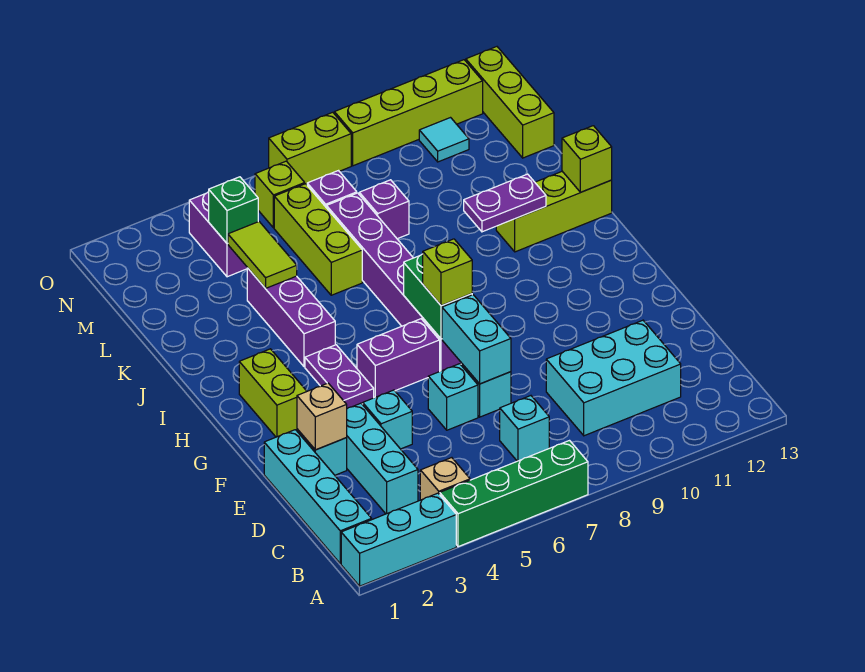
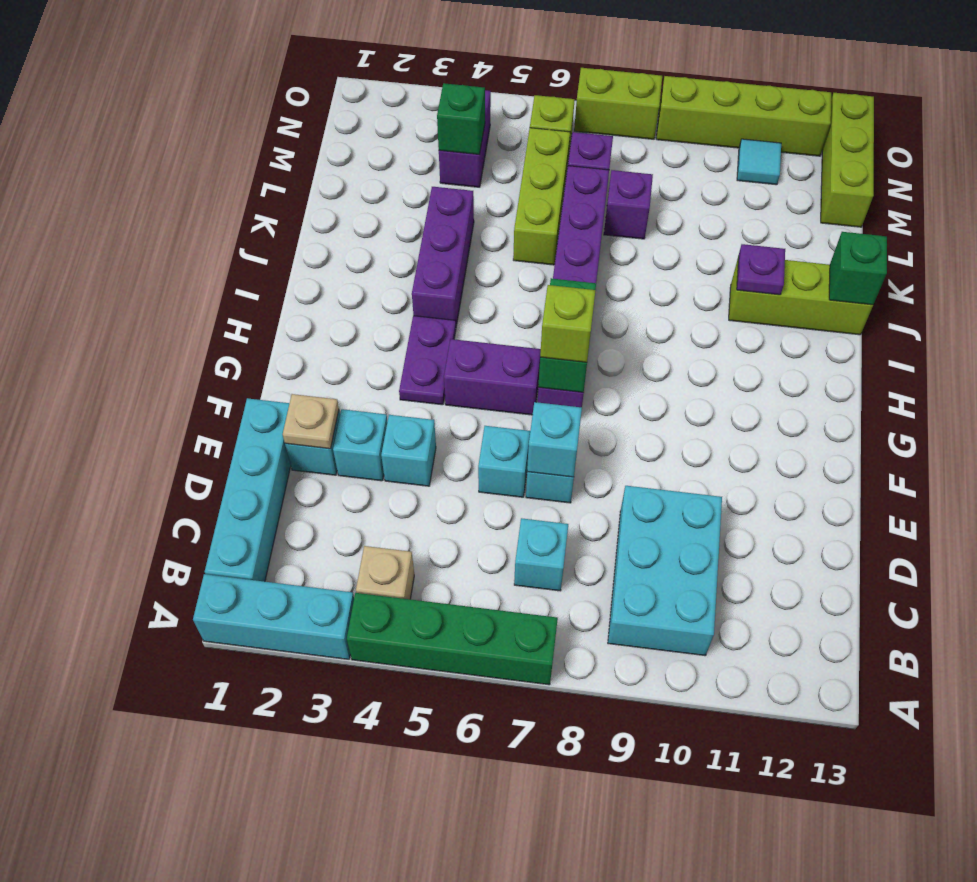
cyan brick C3:E3 level 1 -> cyan brick E3 level 1
cyan brick C9:D11 level 1 -> cyan brick B9:D10 level 1
tan brick E2 level 2 -> tan plate E2 level 2
cyan brick E7:F7 level 2 -> cyan brick E7 level 2
lime brick G2:H2 level 1 -> none
purple plate J10:J11 level 2 -> purple plate J11 level 2
lime brick J13 level 2 -> green brick J13 level 2
lime tile K4:L4 level 2 -> none

